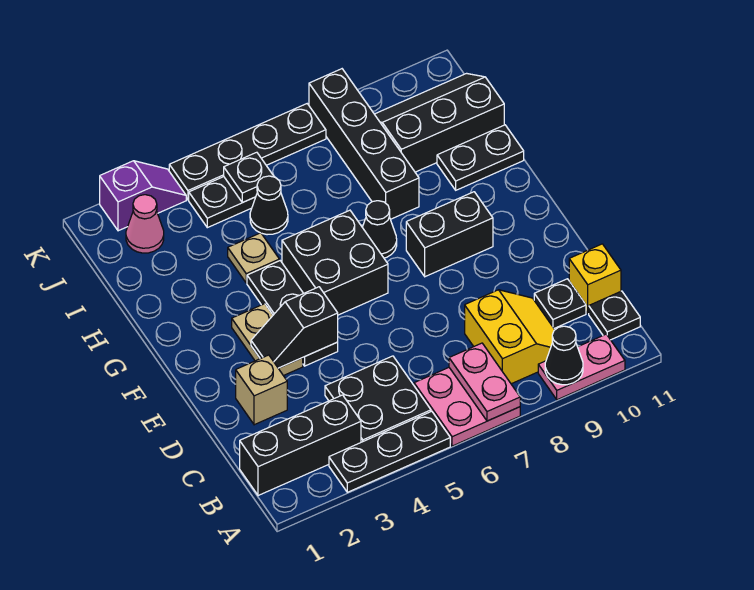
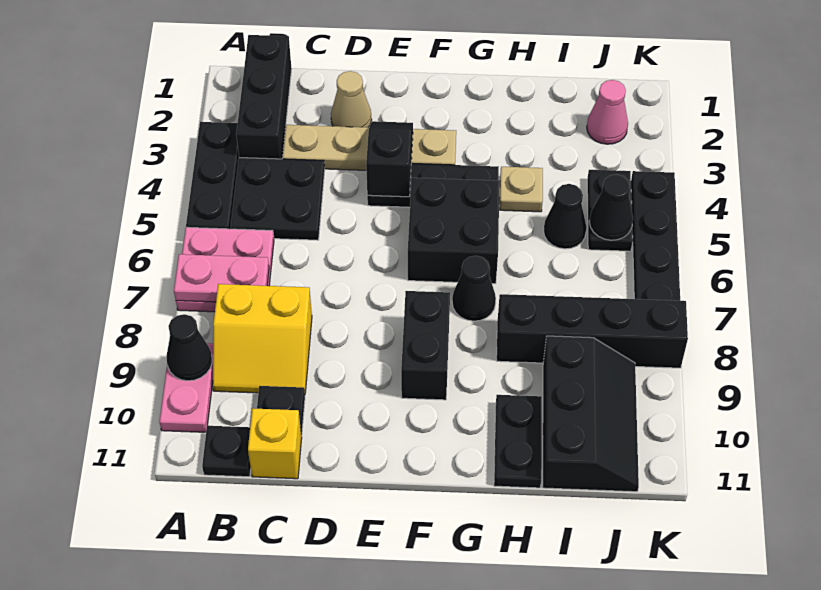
tan brick D2 level 1 -> tan cone D2 level 1
tan plate E3:F3 level 1 -> tan plate C3:F3 level 1
black plate J5 level 2 -> black cone J5 level 2
purple slope K2:K3 level 1 top 2 -> none

